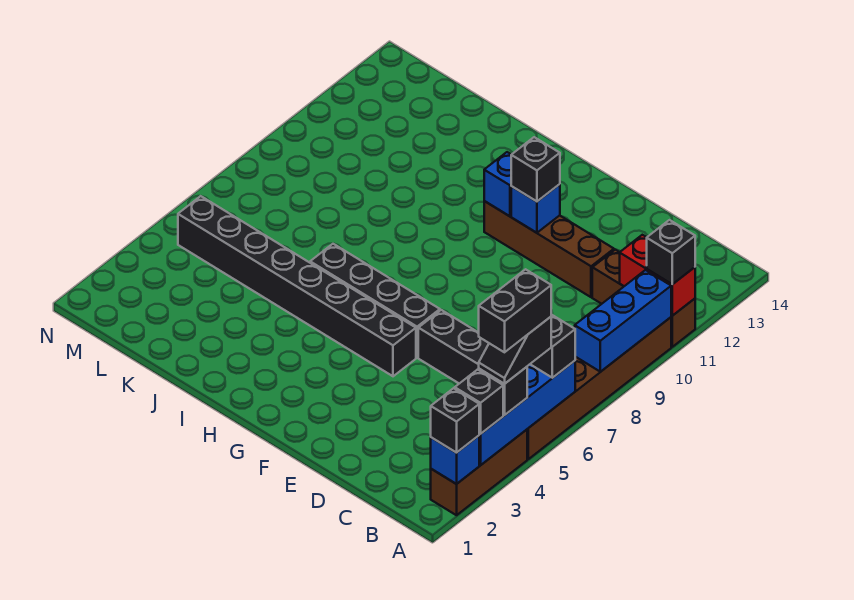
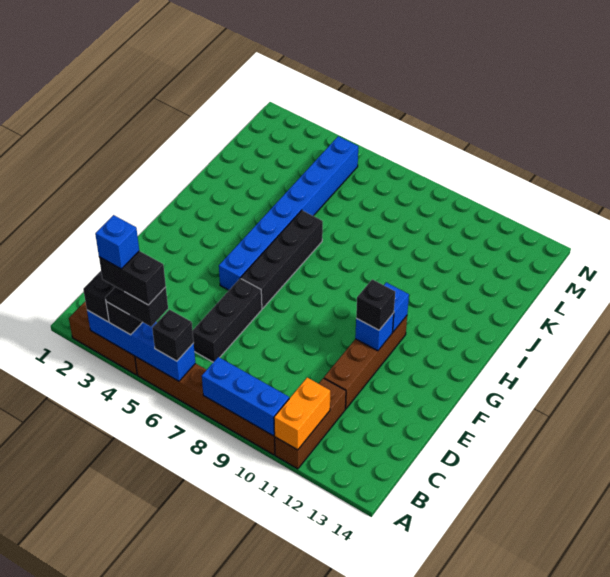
blue brick A2 level 2 -> blue brick A4 level 6
black brick A2 level 3 -> none
red brick A11:B11 level 2 -> orange brick A11:B11 level 2
black brick A11 level 3 -> none
black brick F5:M5 level 1 -> blue brick F5:M5 level 1

